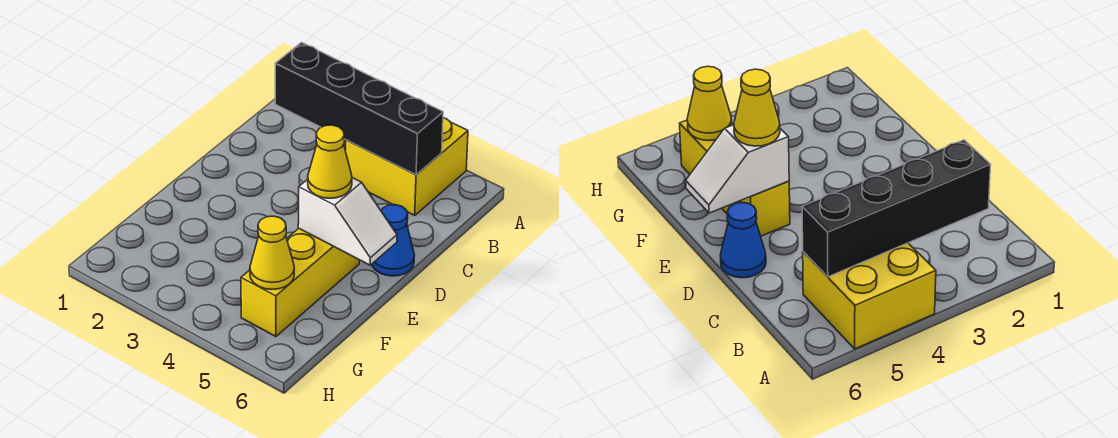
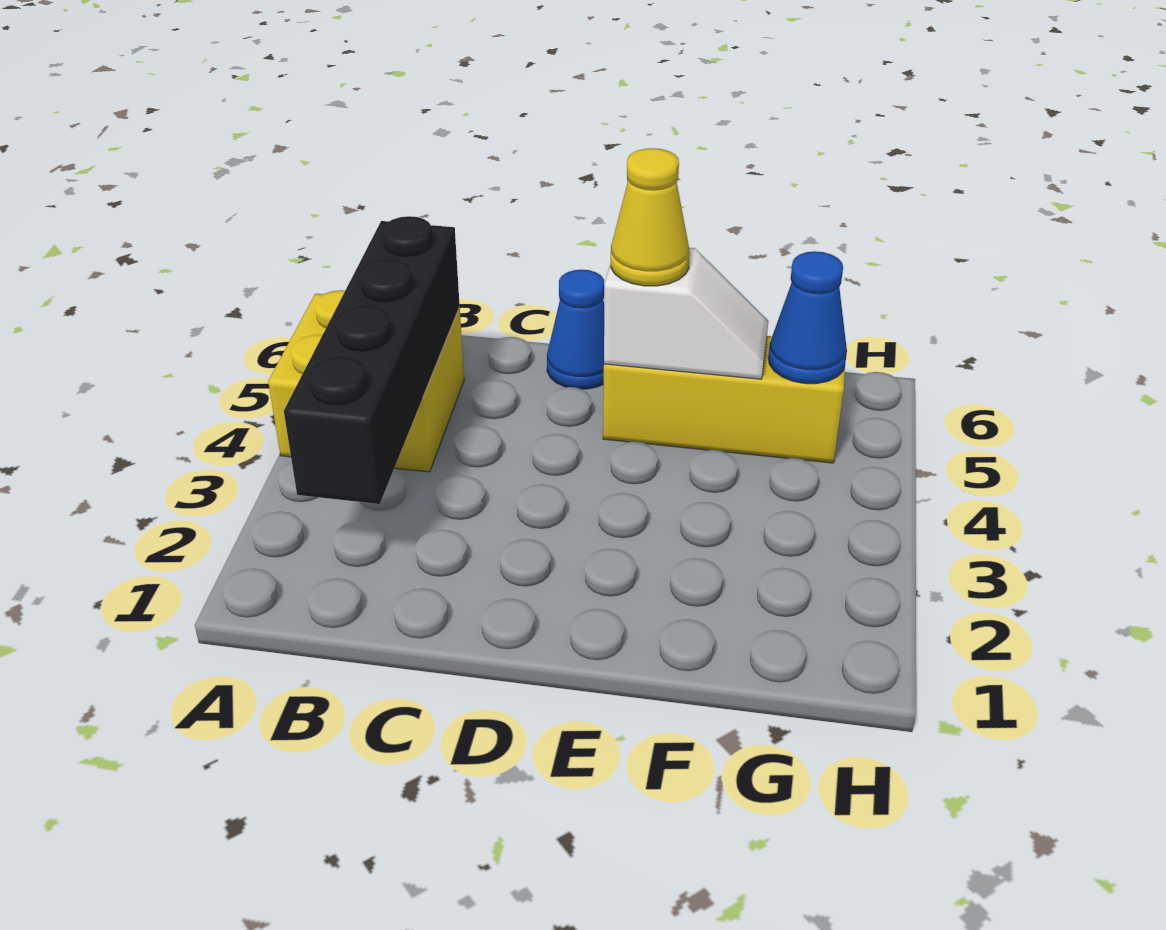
white slope E5:E6 level 2 top 5 -> white slope E5:F5 level 2 top E
yellow cone G5 level 2 -> blue cone G5 level 2

